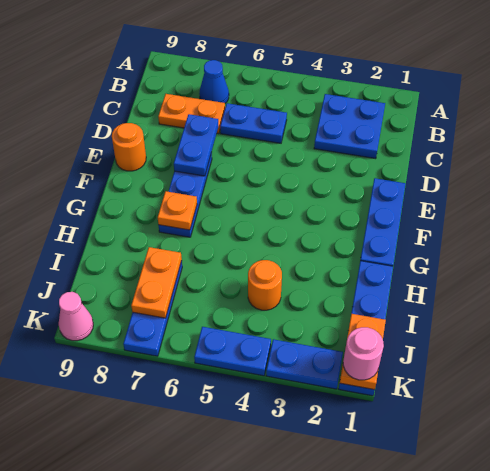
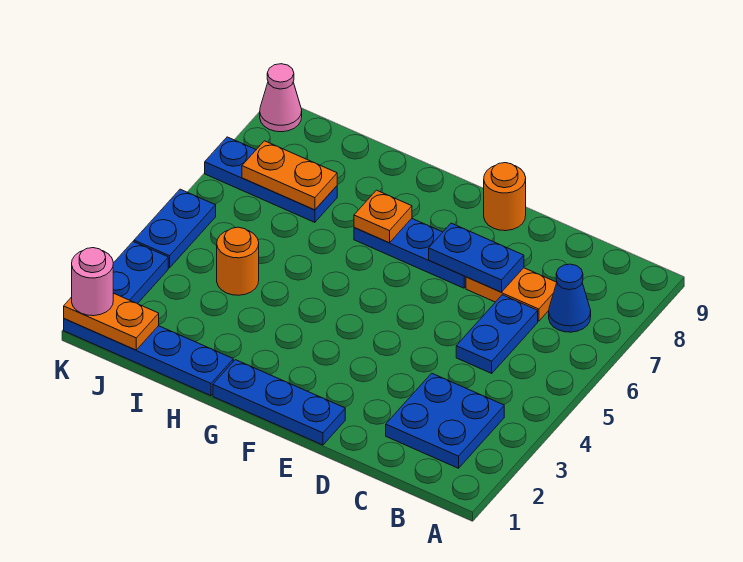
orange plate C7:C8 level 1 -> orange plate C7:D7 level 1

